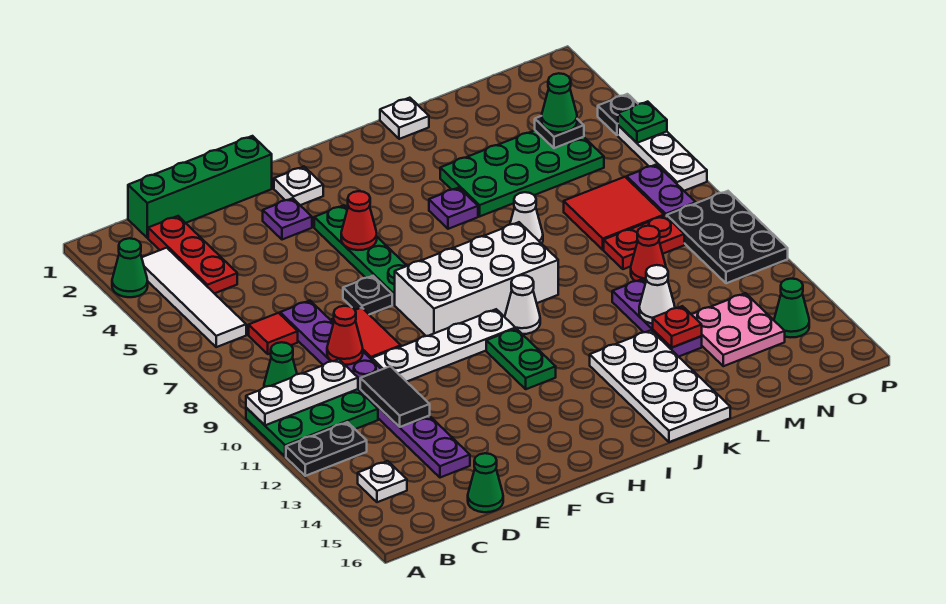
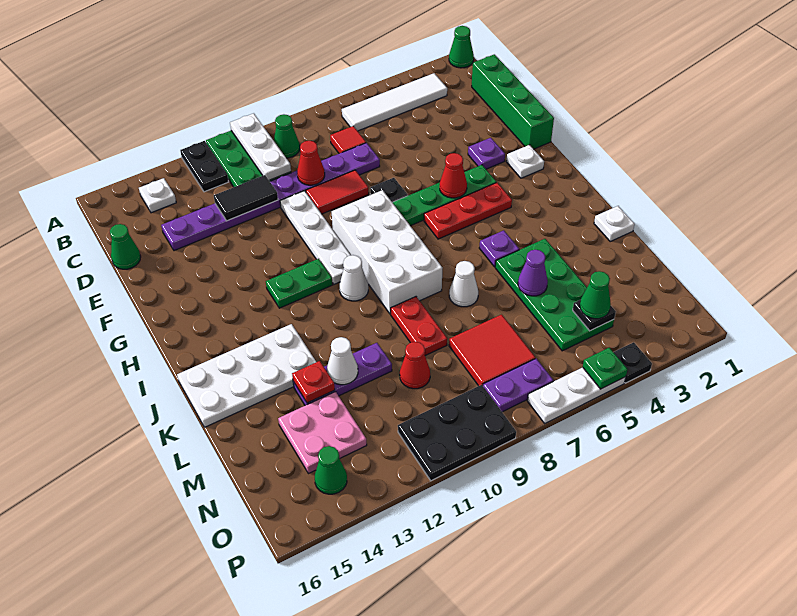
green cone A3 level 1 -> green cone A1 level 1
red plate C2:C4 level 1 -> red plate H4:H6 level 1
none -> purple cone L5 level 2
red plate M9:N9 level 1 -> red plate K9:L9 level 1

